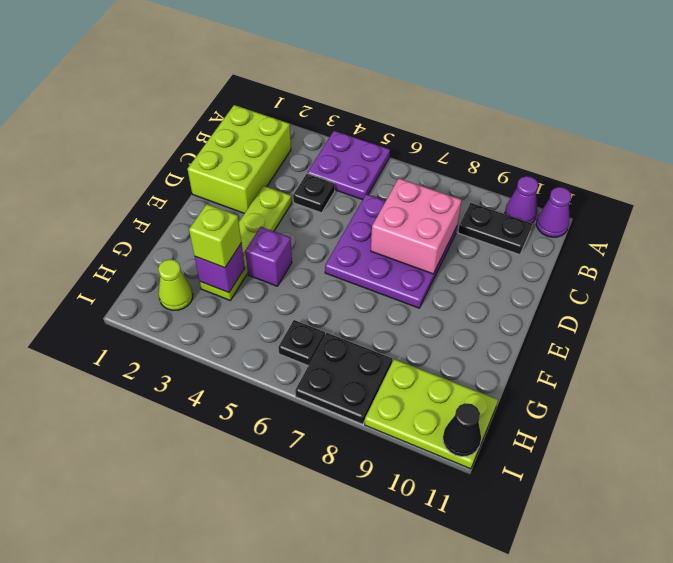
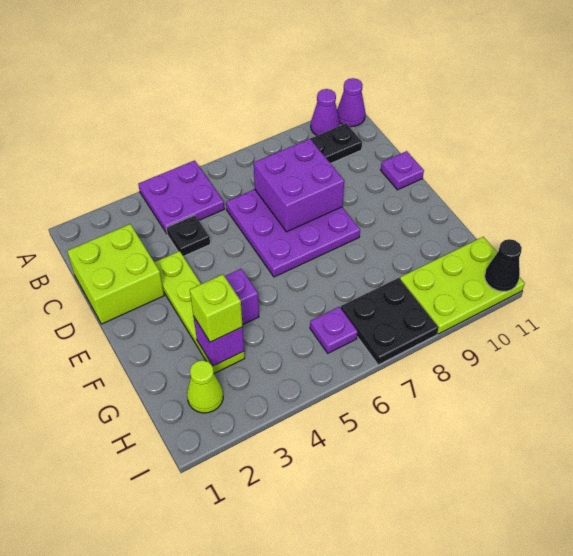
lime brick B1:D2 level 1 -> lime brick C1:D2 level 1
pink brick C7:D8 level 2 -> purple brick C7:D8 level 2
none -> purple plate D11 level 1
black plate H6 level 1 -> purple plate H6 level 1

